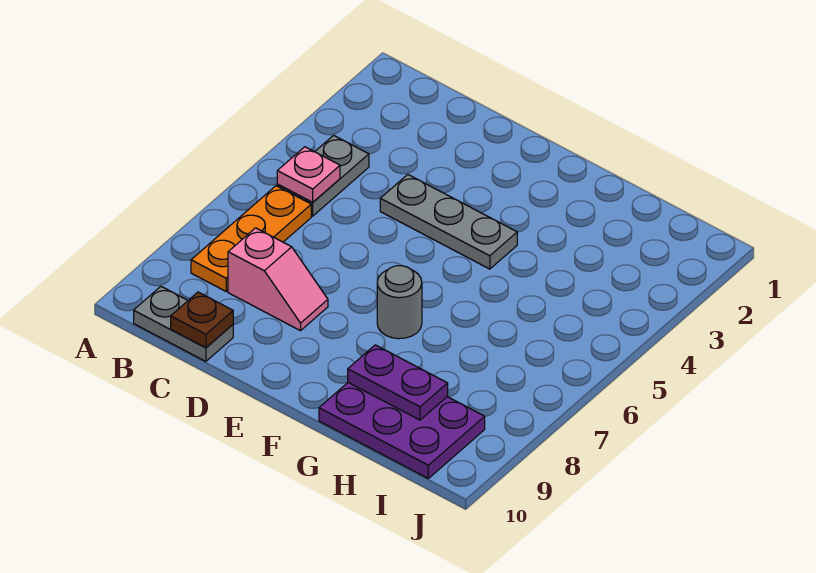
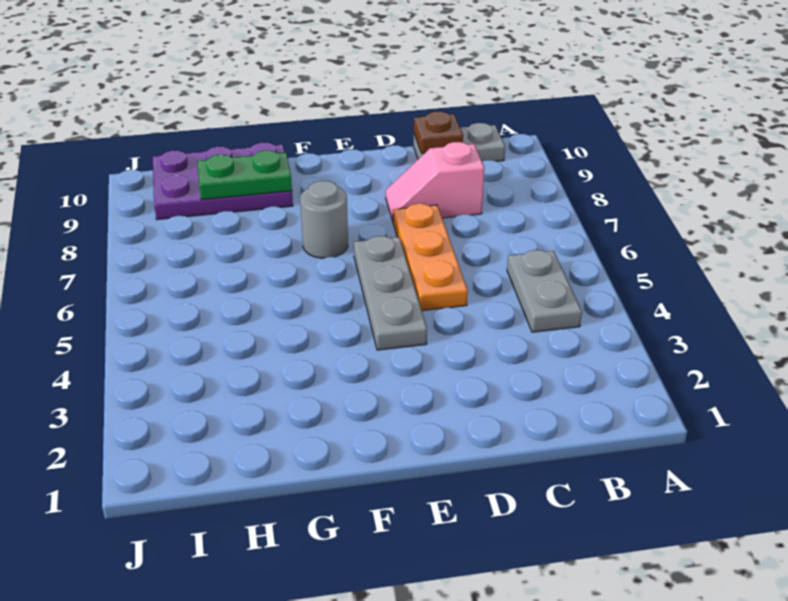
pink plate B5 level 2 -> none
orange plate B6:B8 level 1 -> orange plate D5:D7 level 1
grey plate D4:F4 level 1 -> grey plate E4:E6 level 1
purple plate G9:H9 level 2 -> green plate G9:H9 level 2

